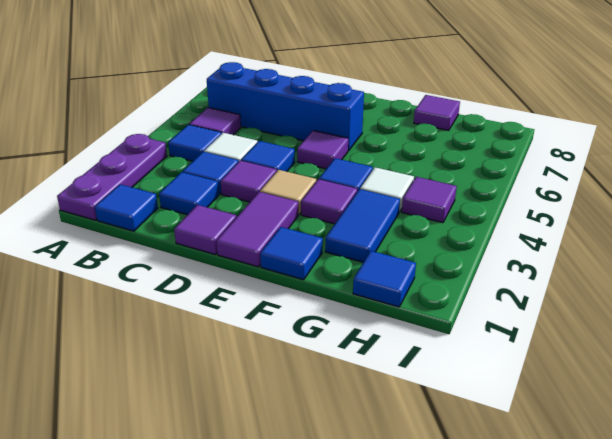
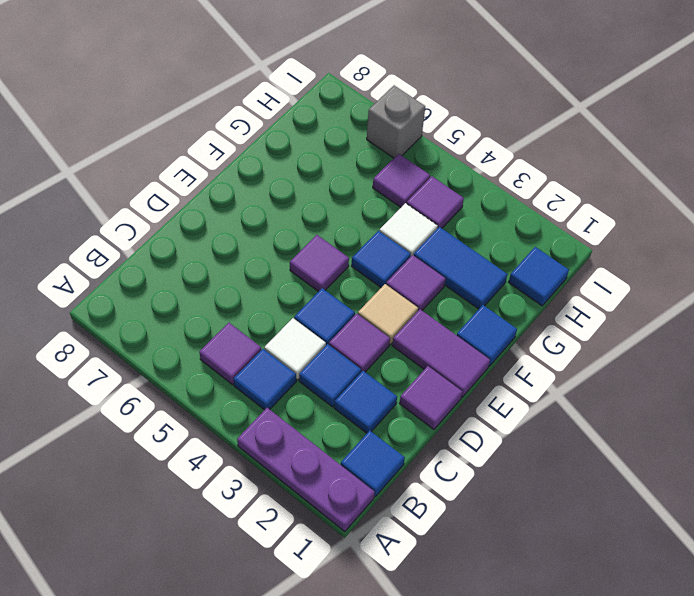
blue brick B6:E6 level 1 -> none
purple tile G8 level 1 -> purple tile H5 level 1
none -> grey brick I6 level 1

